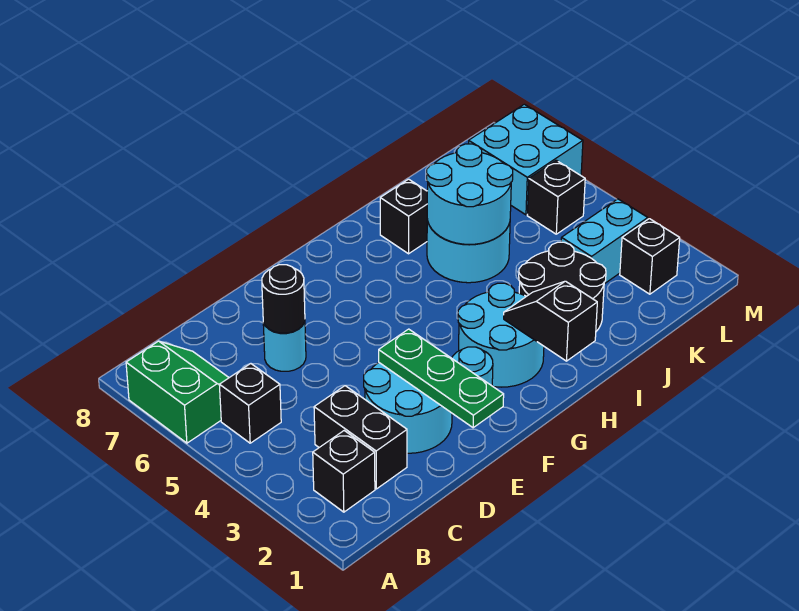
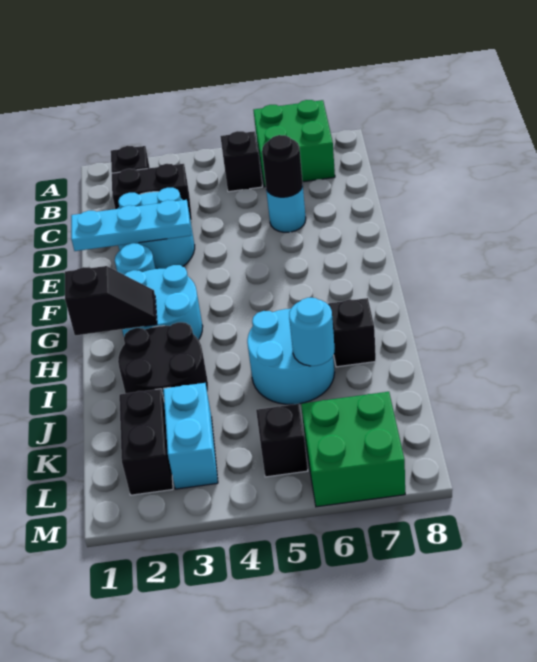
green slope A6:B7 level 1 top A -> green brick A6:B7 level 1
green plate E1:E3 level 2 -> cyan plate E1:E3 level 2
cyan round brick I5:J6 level 2 -> cyan round brick J6 level 2
black brick L2 level 1 -> black brick K2:L2 level 1
cyan brick L6:M7 level 1 -> green brick L6:M7 level 1

